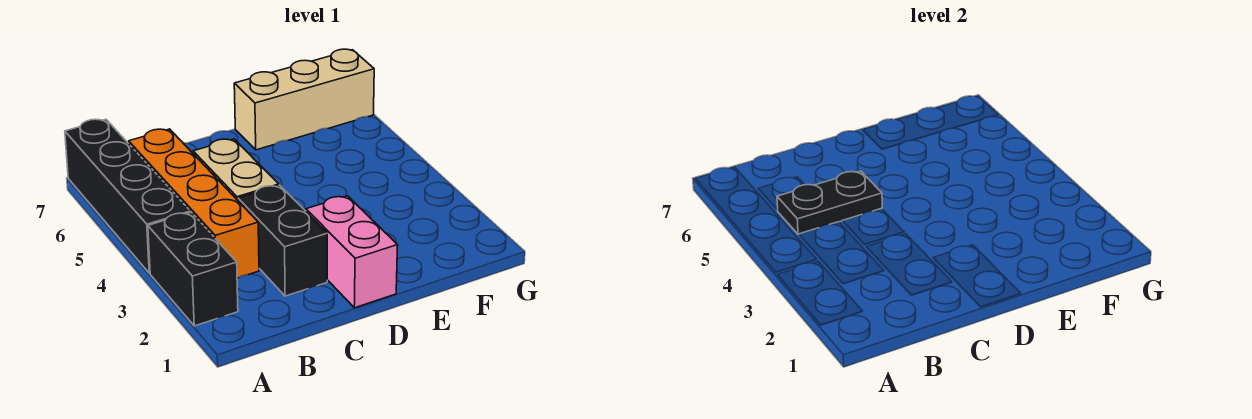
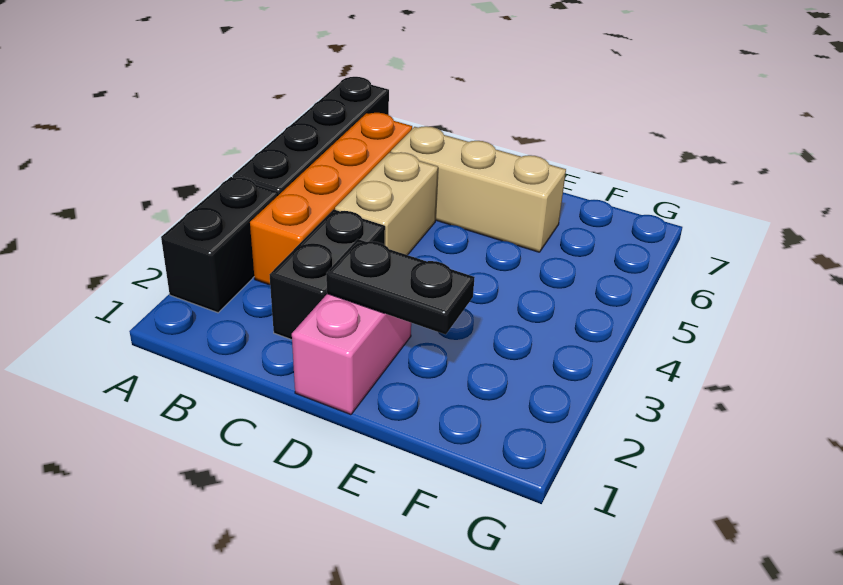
black plate B5:C5 level 2 -> black plate D2:E2 level 2
tan brick E7:G7 level 1 -> tan brick C6:E6 level 1

